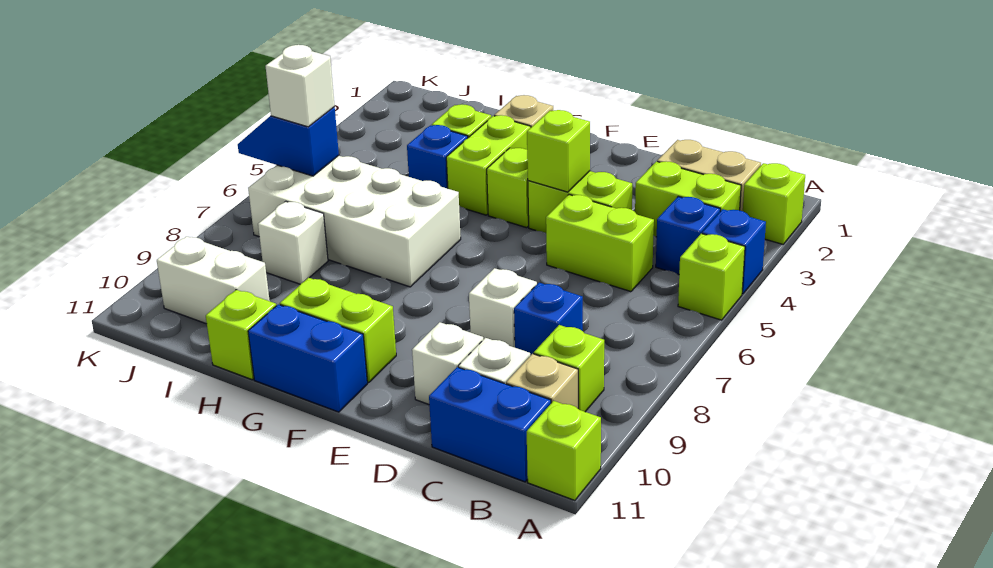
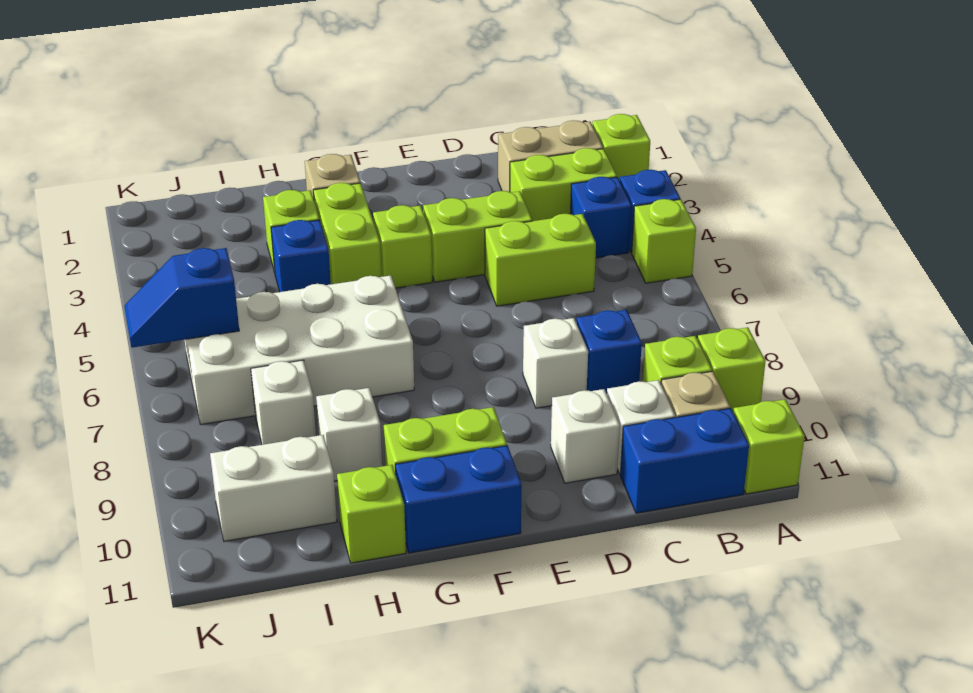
lime brick E4 level 2 -> lime brick A9 level 1
white brick J6 level 3 -> white brick H9 level 1

